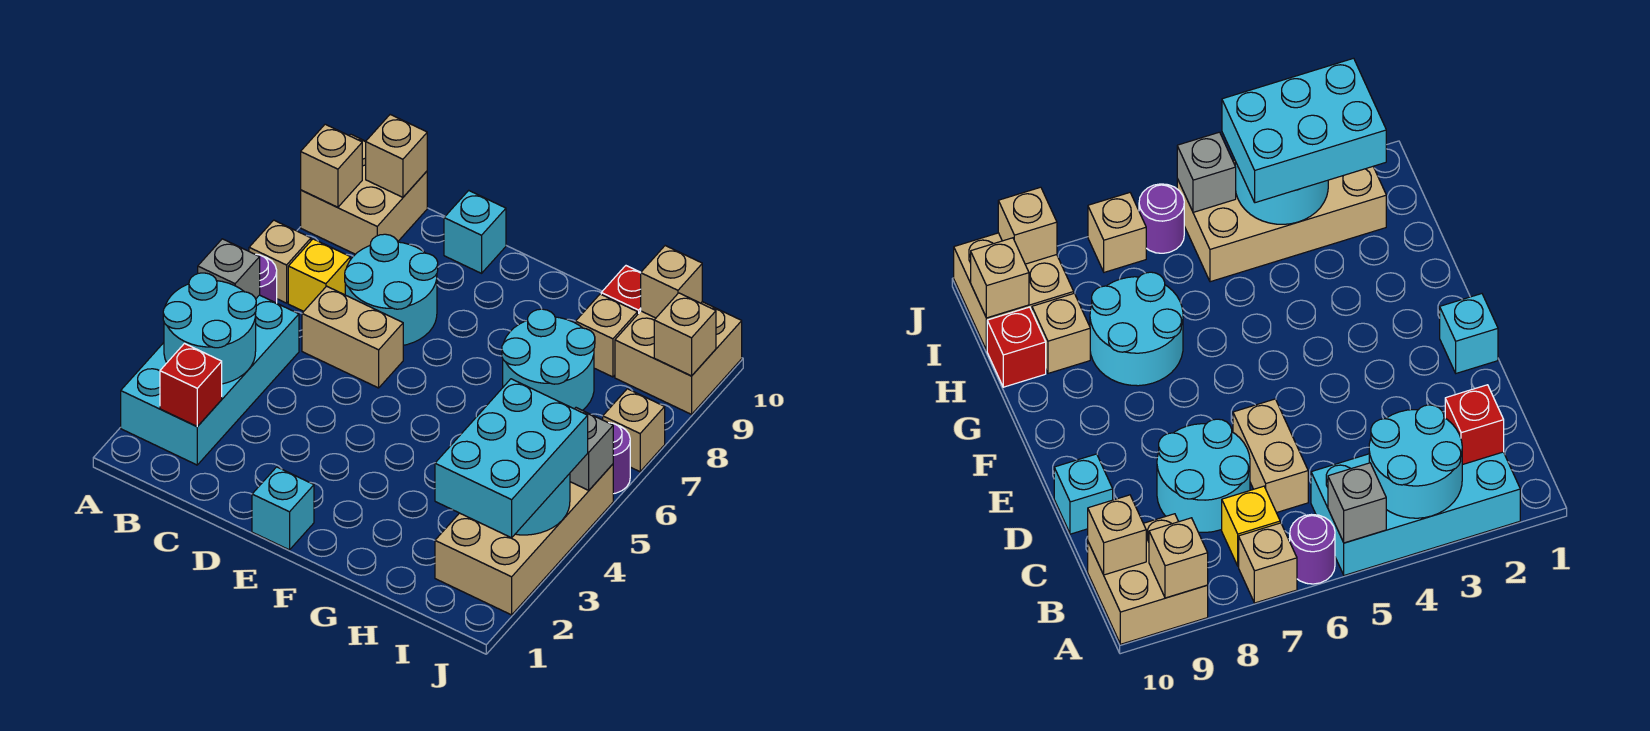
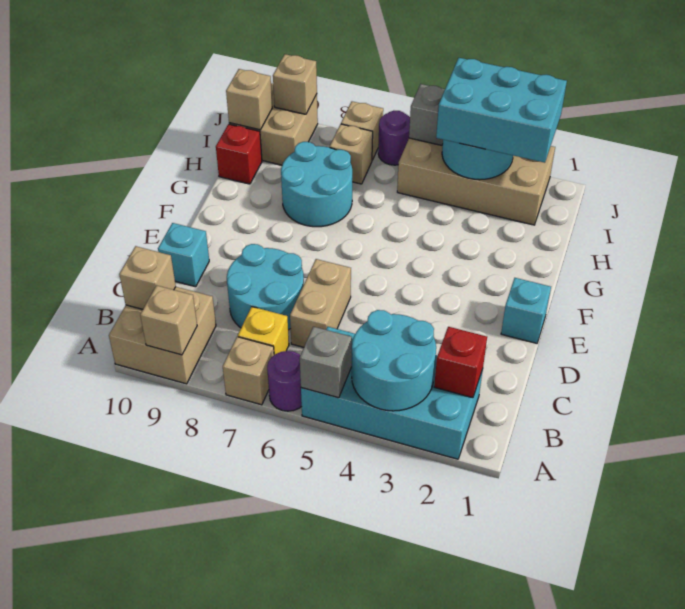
tan brick H9 level 1 -> tan brick I7 level 1

